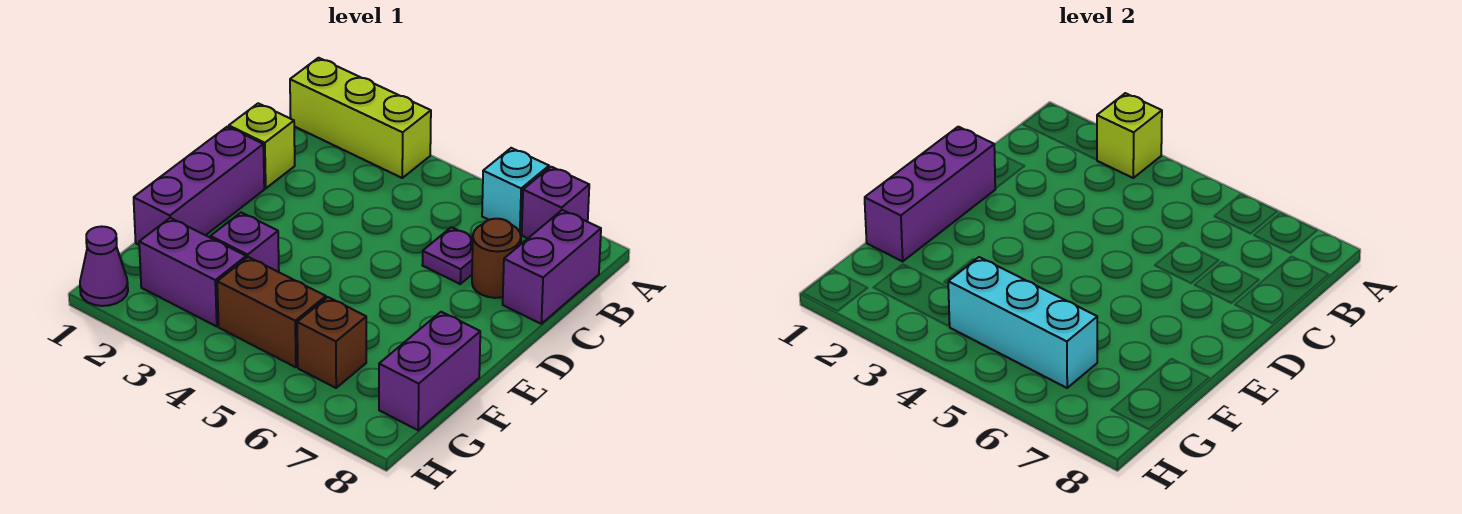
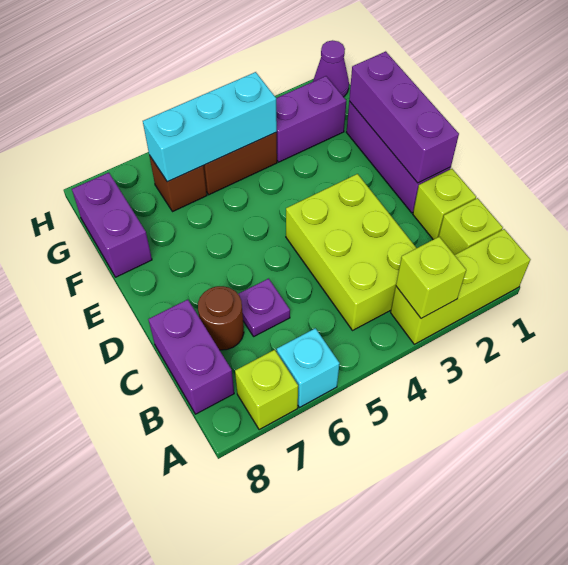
purple brick A7 level 1 -> lime brick A7 level 1
none -> lime brick B1 level 1
none -> lime brick B3:D4 level 1
purple brick F3 level 1 -> none

